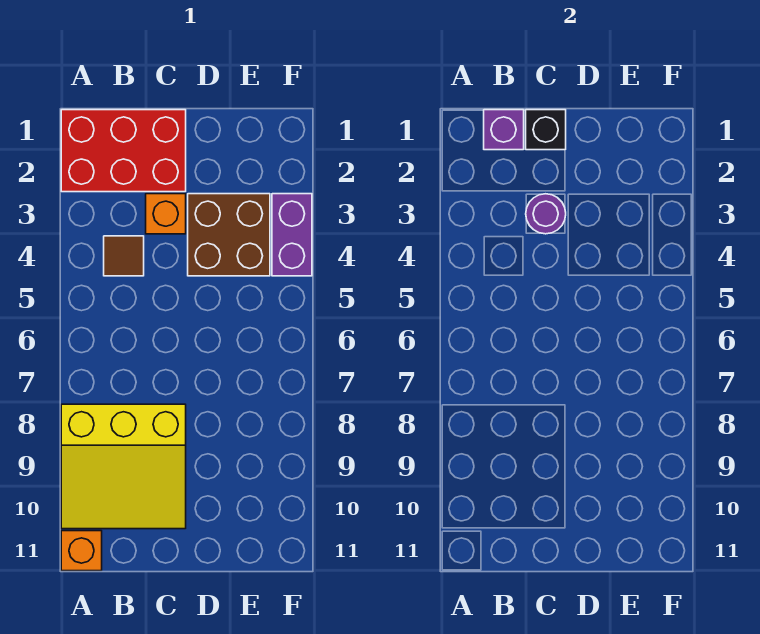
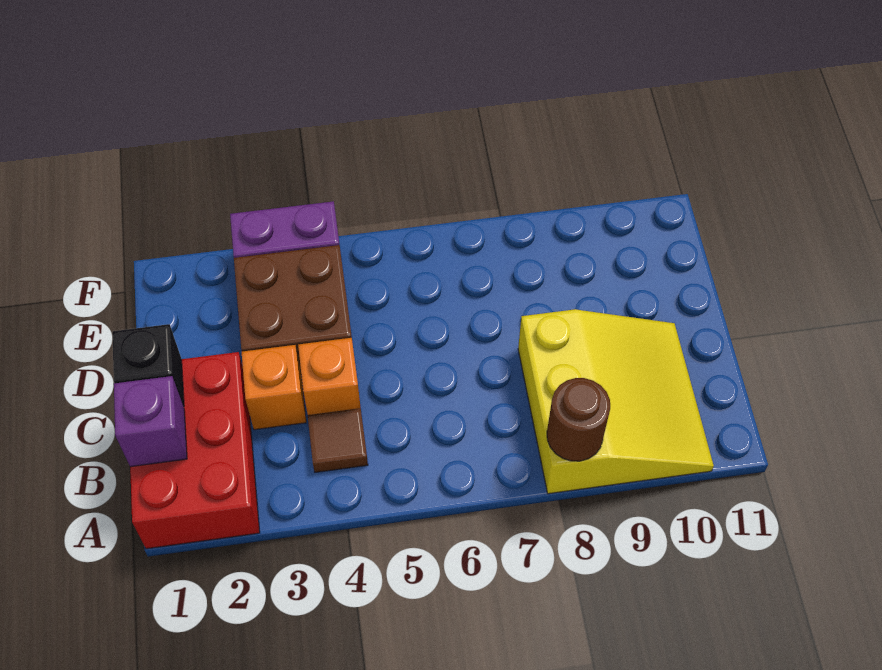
none -> brown round brick A8 level 2
orange brick A11 level 1 -> orange brick C4 level 1
purple round brick C3 level 2 -> none

